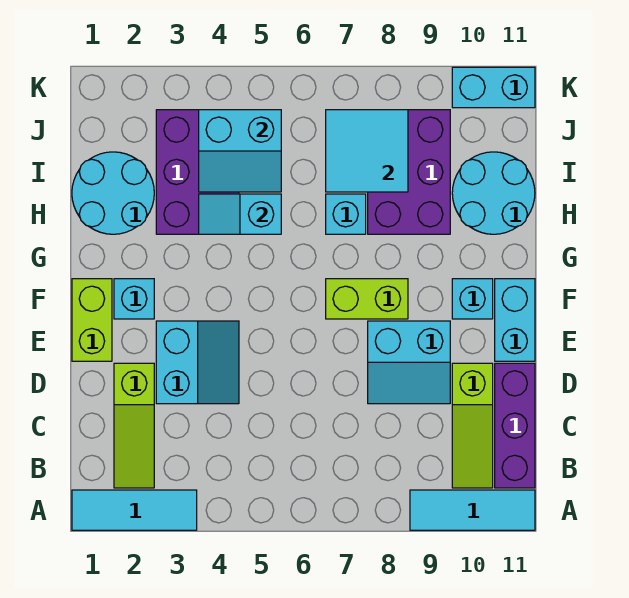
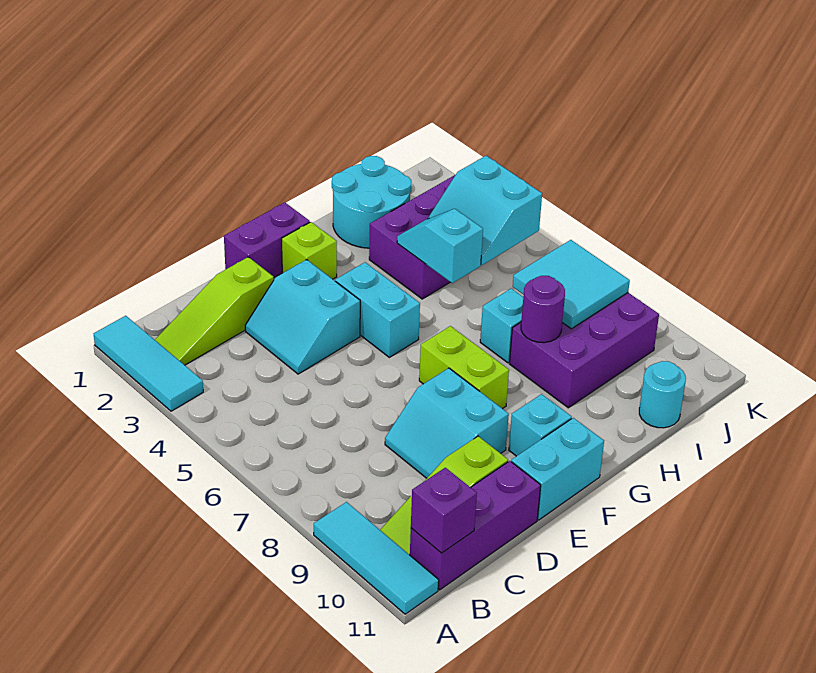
none -> purple brick B11 level 2
cyan slope D3:E4 level 1 top 3 -> cyan slope D3:E4 level 1 top E
lime brick E1:F1 level 1 -> purple brick E1:F1 level 1
cyan brick F2 level 1 -> lime brick F2 level 1
none -> purple round brick H8 level 2
cyan round brick H10:I11 level 1 -> cyan round brick I11 level 1
cyan brick K10:K11 level 1 -> cyan brick F4:F5 level 1

